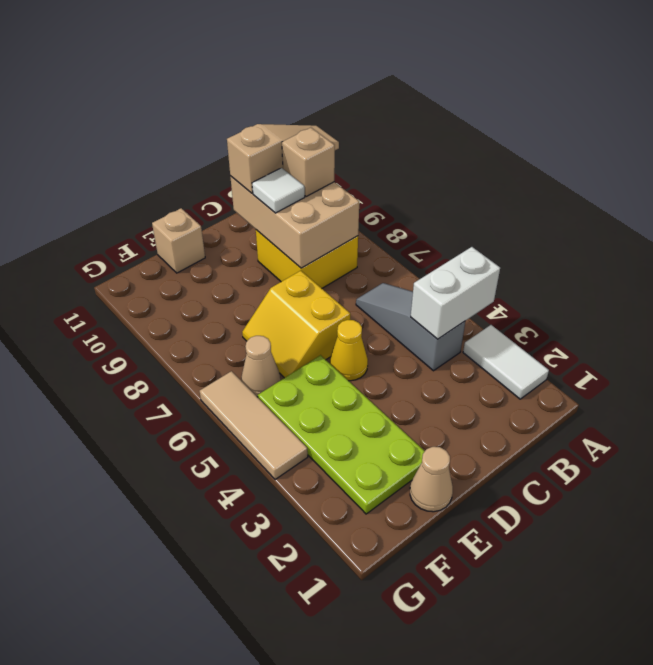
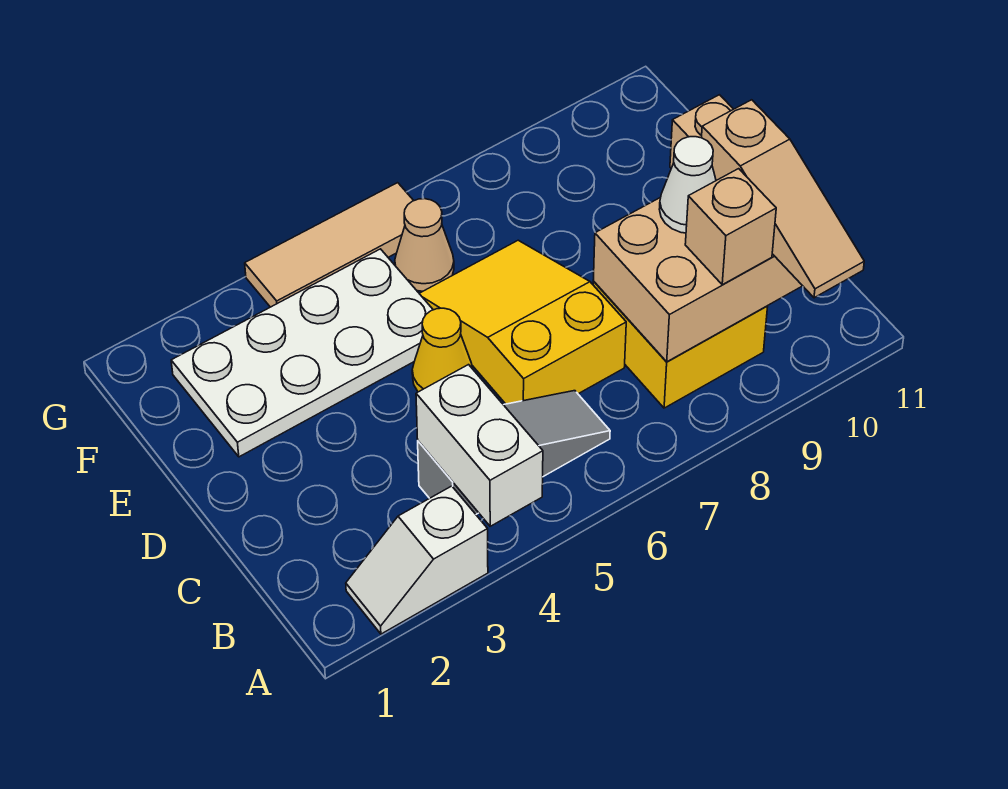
white tile A2:A3 level 1 -> white slope A2:A3 level 1 top 3
white tile C9 level 3 -> white cone C9 level 3
yellow slope D6:E7 level 1 top D -> yellow slope C6:E7 level 1 top C
tan cone E1 level 1 -> none
lime plate E2:F5 level 1 -> white plate E2:F5 level 1

